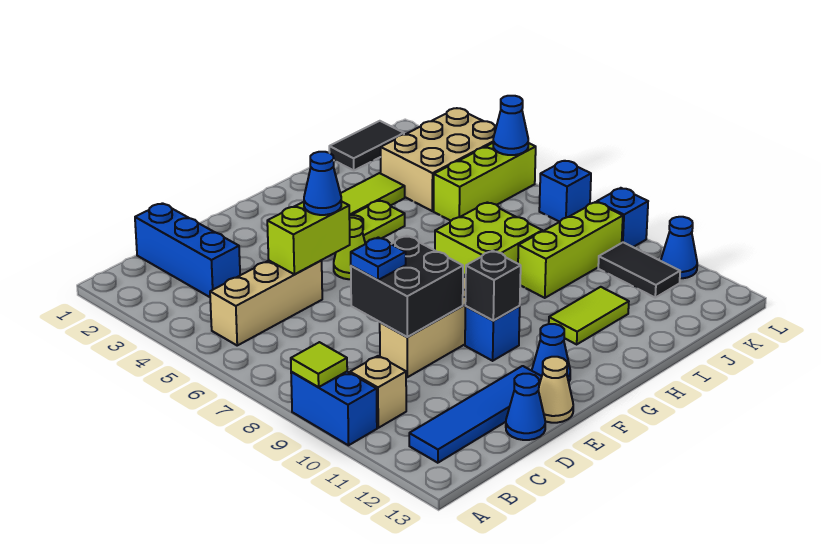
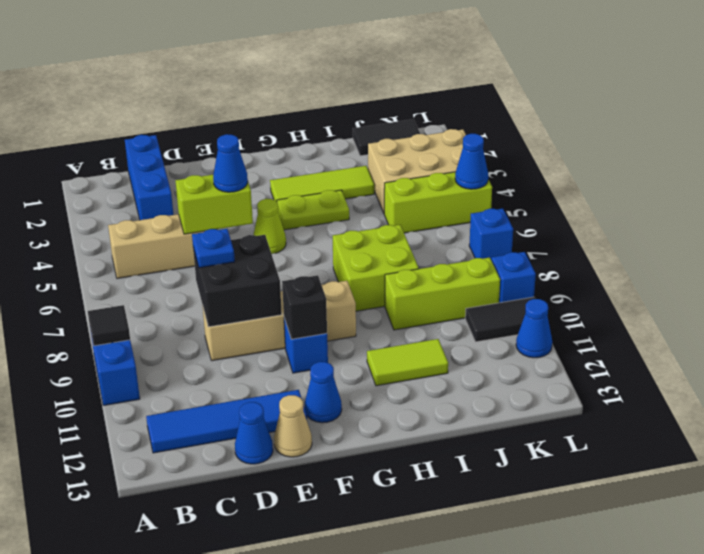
lime tile A9 level 2 -> black tile A9 level 2
tan brick B10 level 1 -> none
black tile K10:K11 level 1 -> black tile K10:L10 level 1

